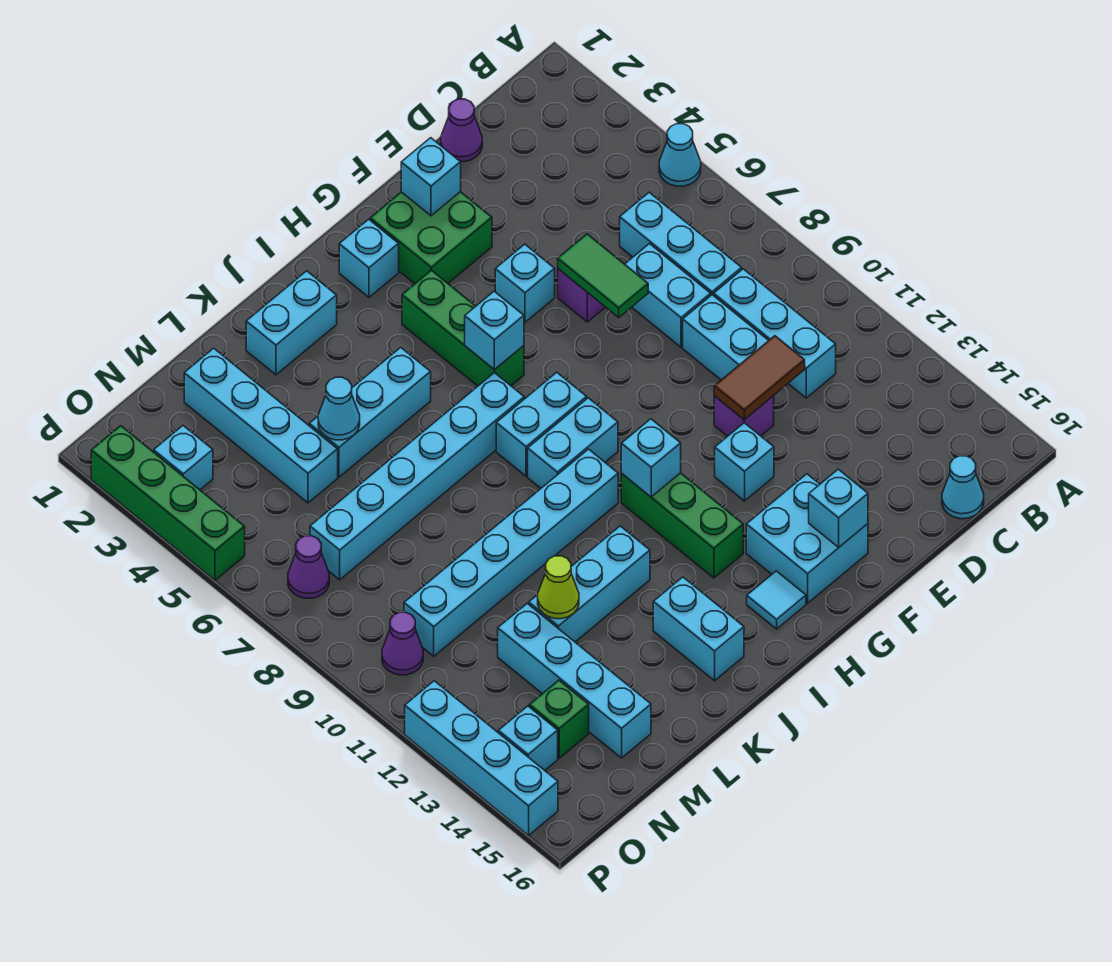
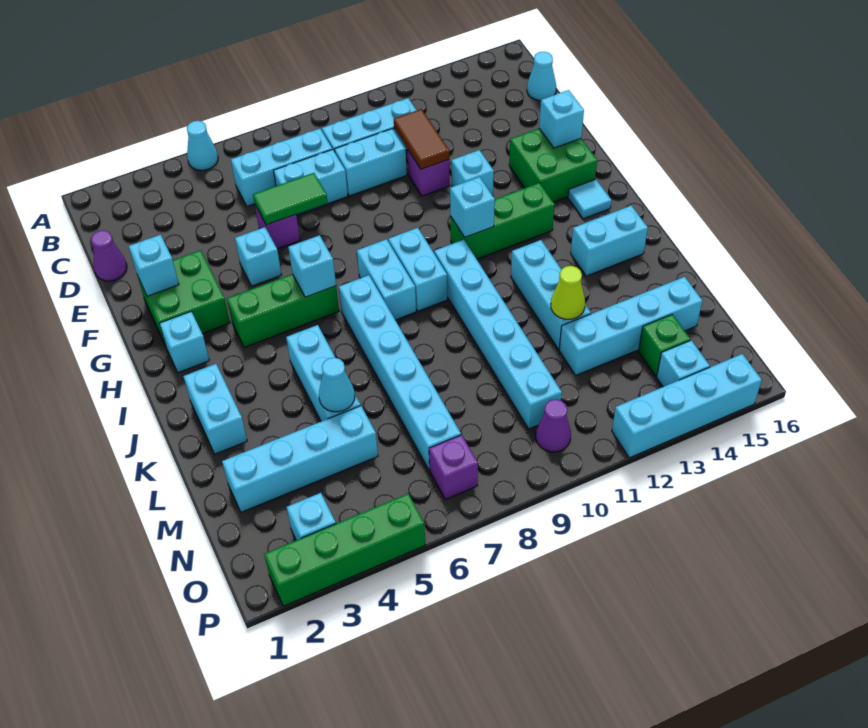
cyan brick F14:G15 level 1 -> green brick F14:G15 level 1
purple cone O7 level 1 -> purple brick O7 level 1

